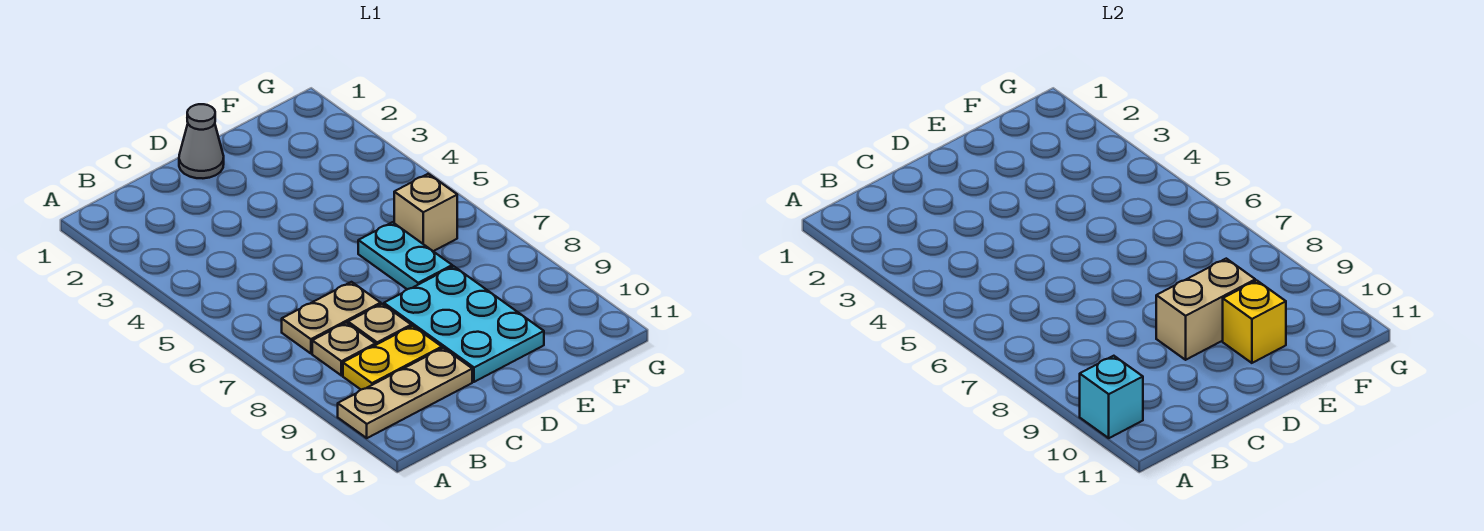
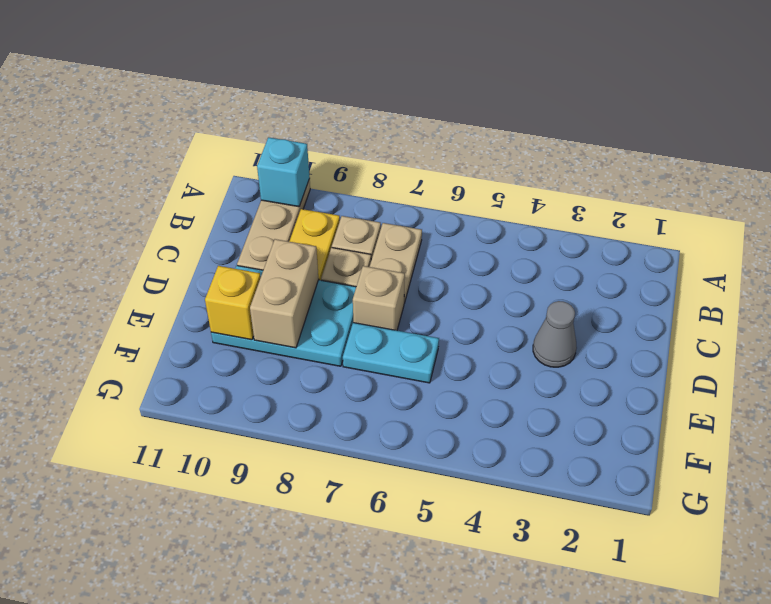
grey cone D1 level 1 -> grey cone D3 level 1
tan brick F6 level 1 -> tan brick D7 level 1

